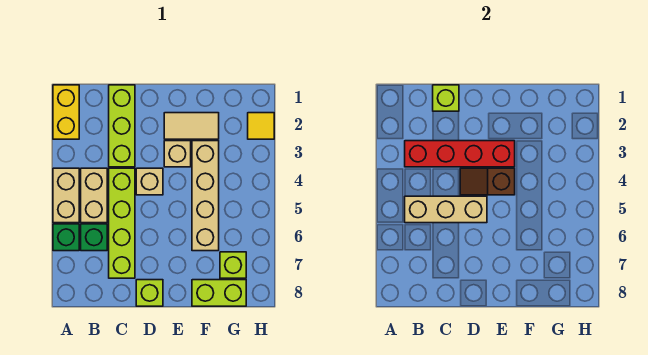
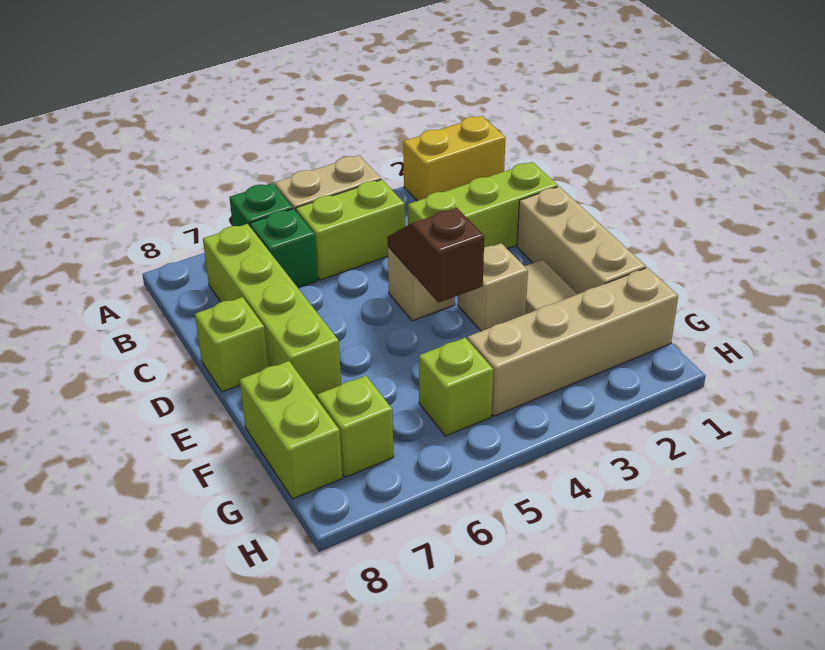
red brick B3:E3 level 2 -> none
tan brick B4:B5 level 1 -> lime brick B4:B5 level 1
tan brick B5:D5 level 2 -> tan brick D1:F1 level 1
lime brick C1 level 2 -> lime brick G5 level 1
lime brick C4:C7 level 1 -> lime brick B7:E7 level 1
tan brick F3:F6 level 1 -> tan brick G1:G4 level 1
yellow tile H2 level 1 -> none

